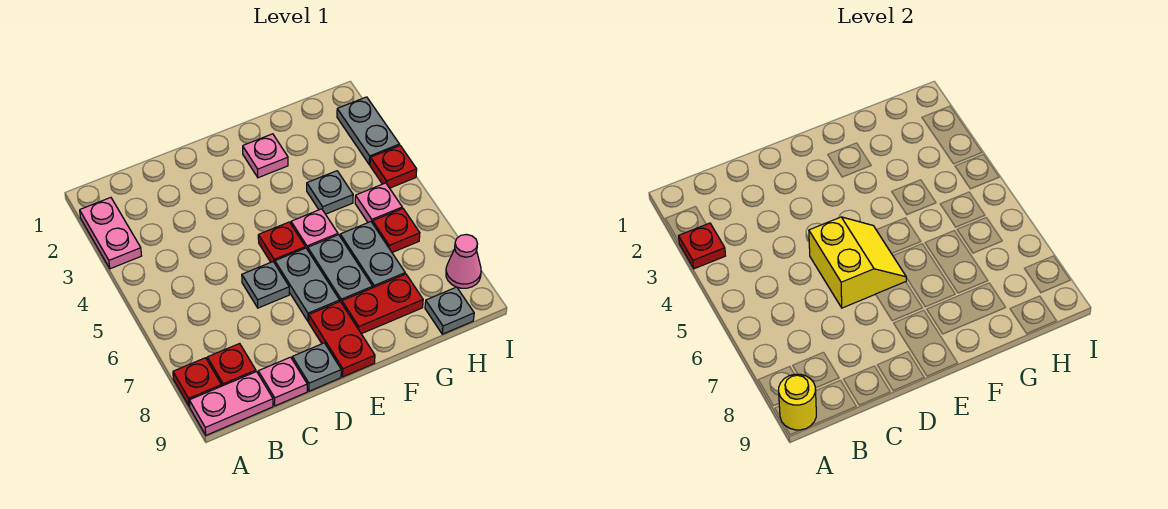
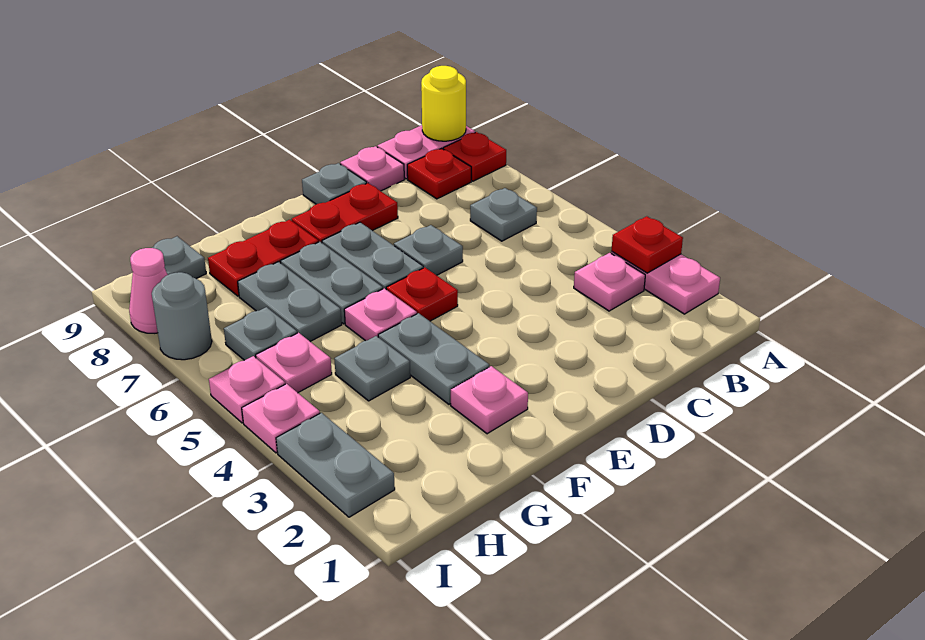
none -> pink plate B3 level 1
none -> grey plate B6 level 1
yellow slope D5:E6 level 2 top D -> none
red plate E8:E9 level 1 -> red plate D8:E8 level 1
none -> grey plate F3:F4 level 1
red plate H6 level 1 -> grey plate H6 level 1
red plate I4 level 1 -> pink plate I4 level 1
none -> pink plate I5 level 1
none -> grey round brick I7 level 1

